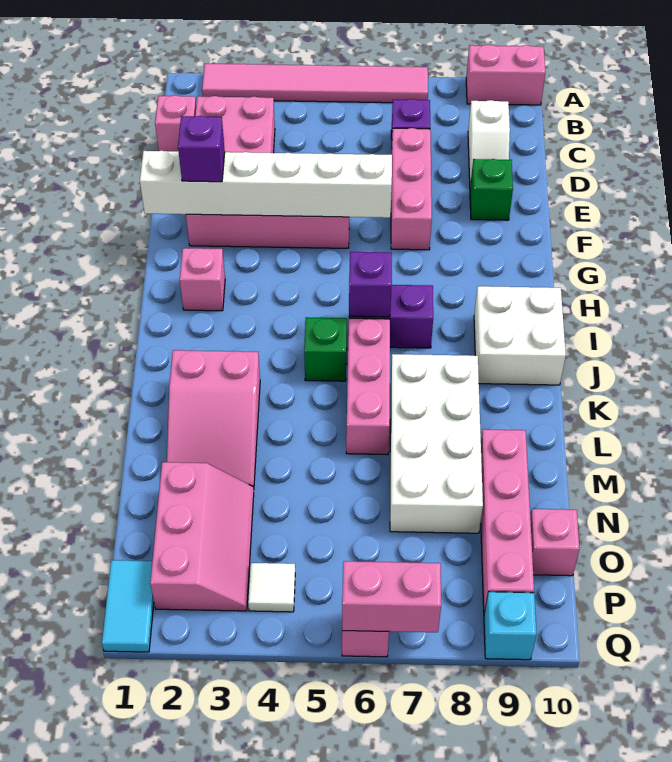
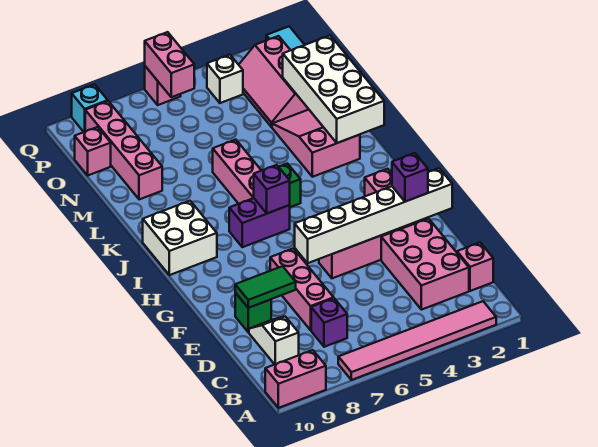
none -> green tile E8:E9 level 2
white brick K7:N8 level 1 -> white brick K1:N2 level 2
white tile P4 level 1 -> white brick P4 level 1
pink brick Q6:Q7 level 2 -> pink brick P6:Q6 level 2

